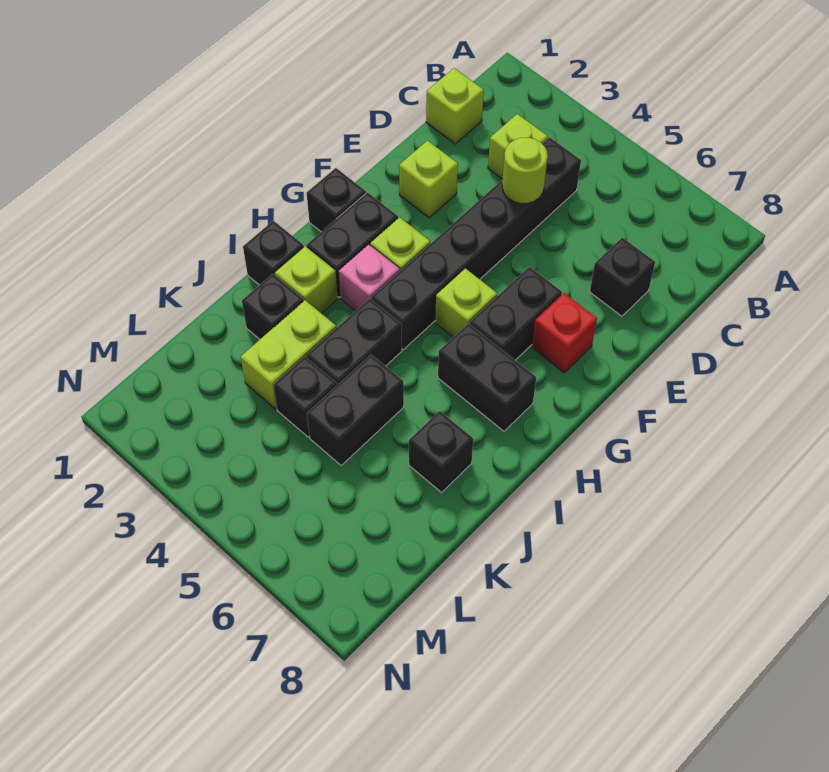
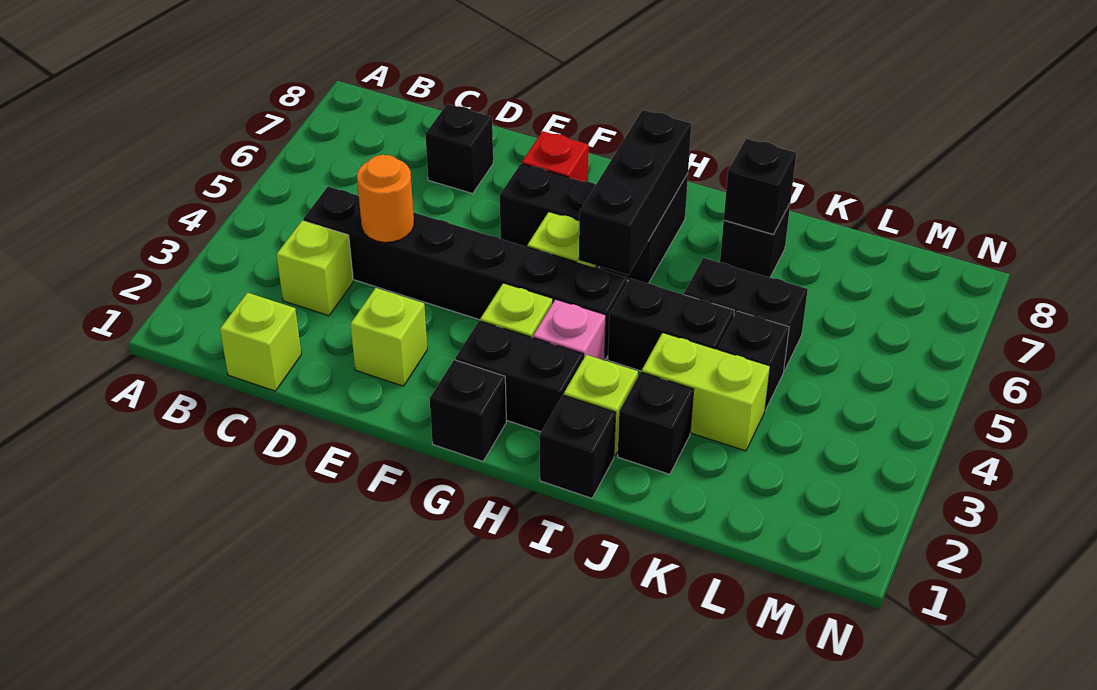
lime round brick D4 level 2 -> orange round brick D4 level 2
none -> black brick H5:H7 level 2
none -> black brick J7 level 2

